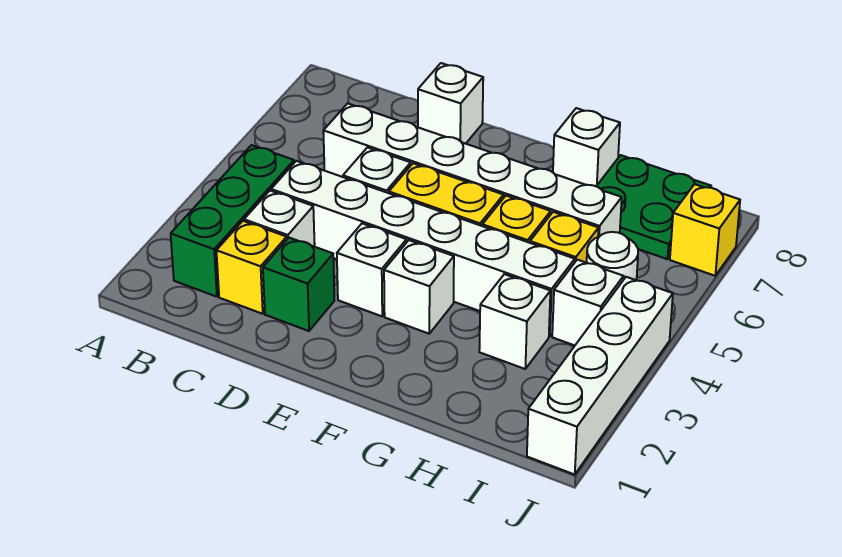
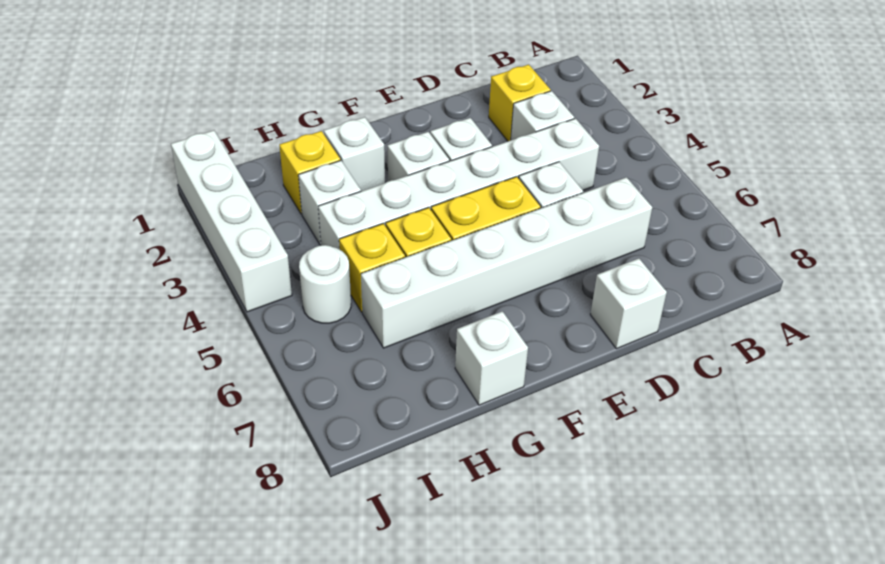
green brick B2:B4 level 1 -> none
green brick D2 level 1 -> none
green plate H7:I8 level 1 -> none
white brick I4 level 1 -> white brick G2 level 1
yellow brick J7 level 1 -> yellow brick H2 level 1

